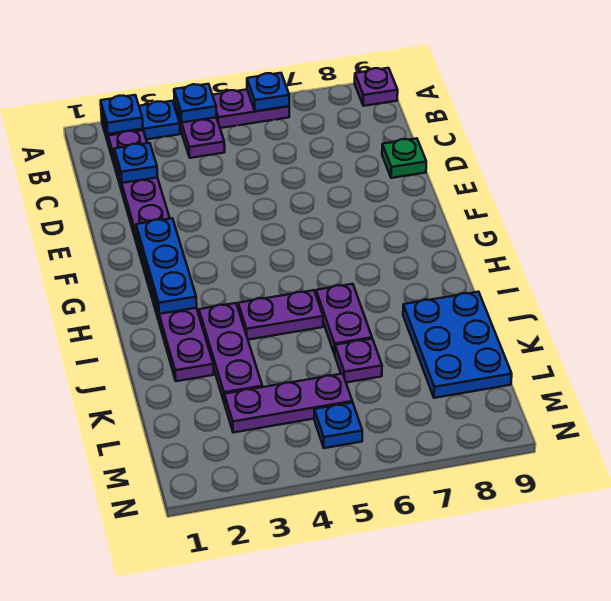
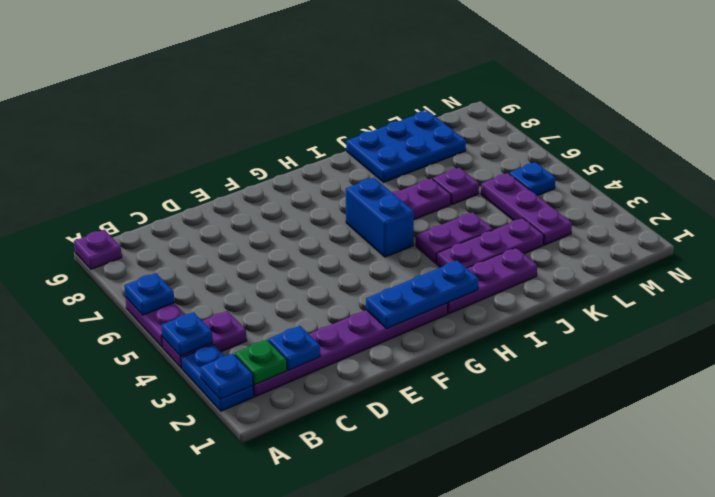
green plate D9 level 1 -> green plate B2 level 2
none -> blue brick H5:H6 level 1
purple plate I4:I5 level 1 -> purple plate I4:J4 level 1

